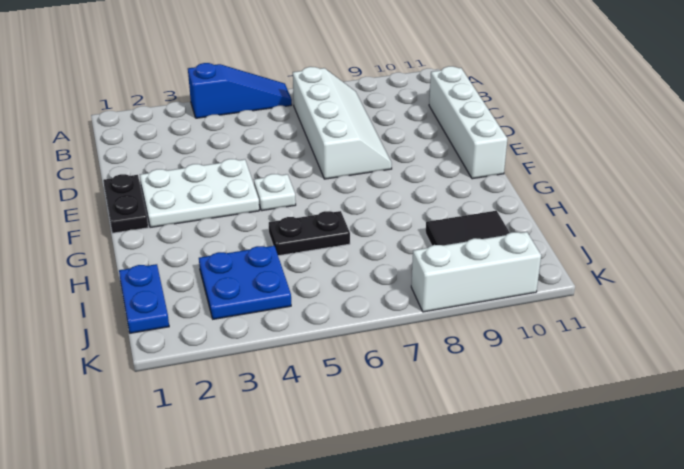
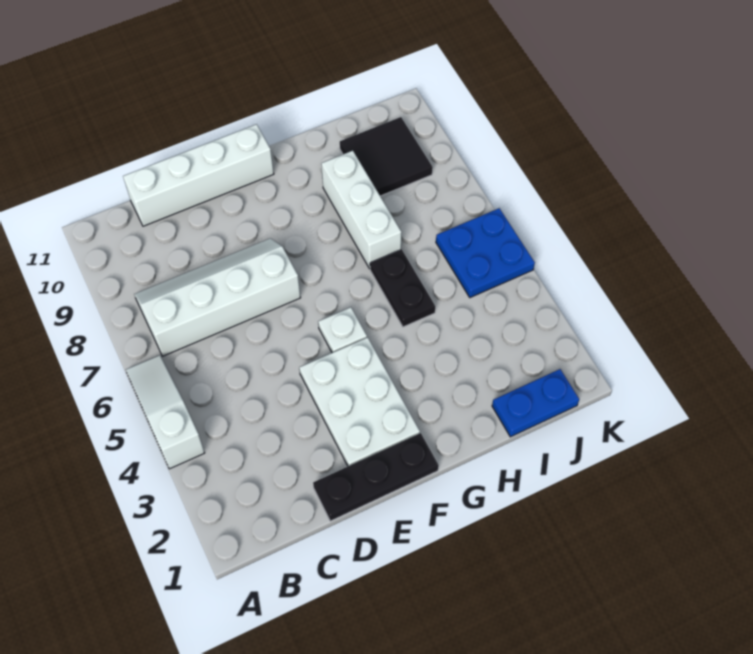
blue slope A4:A6 level 1 top 4 -> white slope A4:A6 level 1 top 4
black plate E1:F1 level 1 -> black plate D1:F1 level 1
blue plate I3:J4 level 1 -> blue plate J5:K6 level 1
white brick K8:K10 level 1 -> white brick H7:H9 level 1

